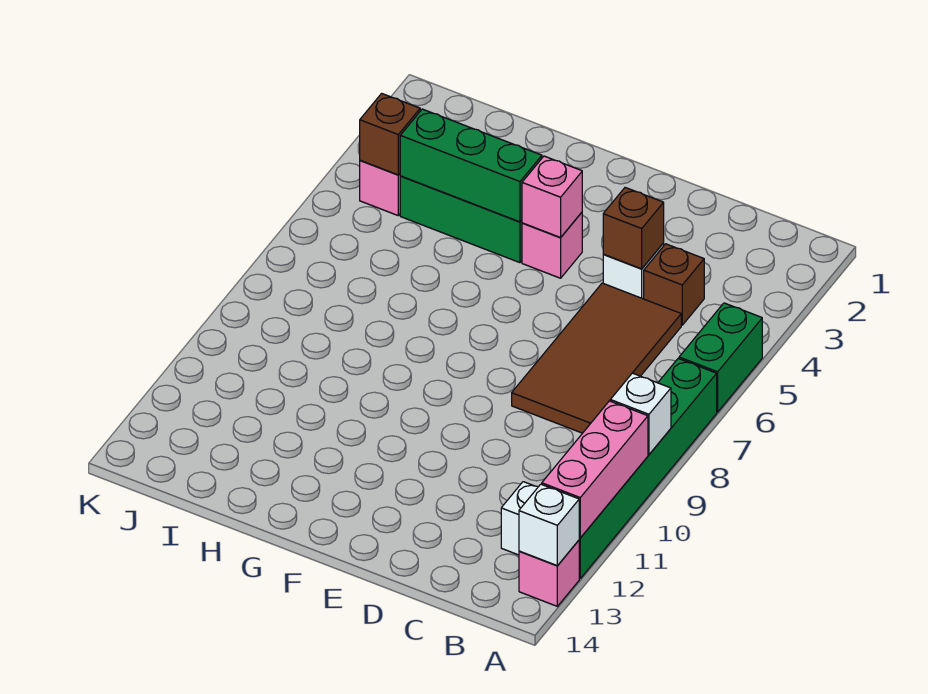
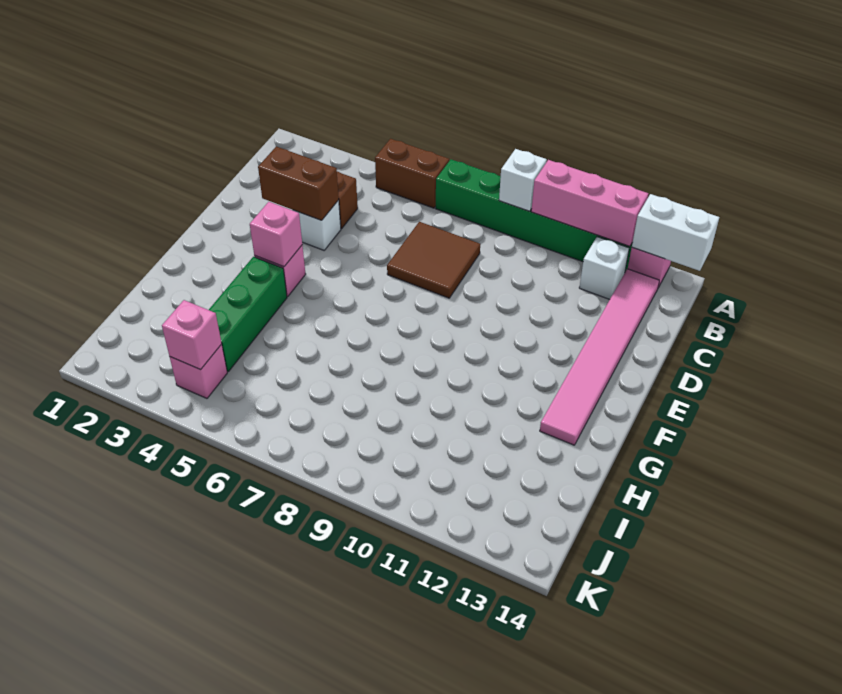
green brick A5:A6 level 1 -> brown brick A5:A6 level 1
white brick A13 level 2 -> white brick A13:A14 level 2
none -> pink tile B13:G13 level 1
brown tile C5:D8 level 1 -> brown tile C7:D8 level 1
brown brick D4 level 2 -> brown brick D3:D4 level 2
green brick G4:I4 level 2 -> none
brown brick J4 level 2 -> pink brick J4 level 2

